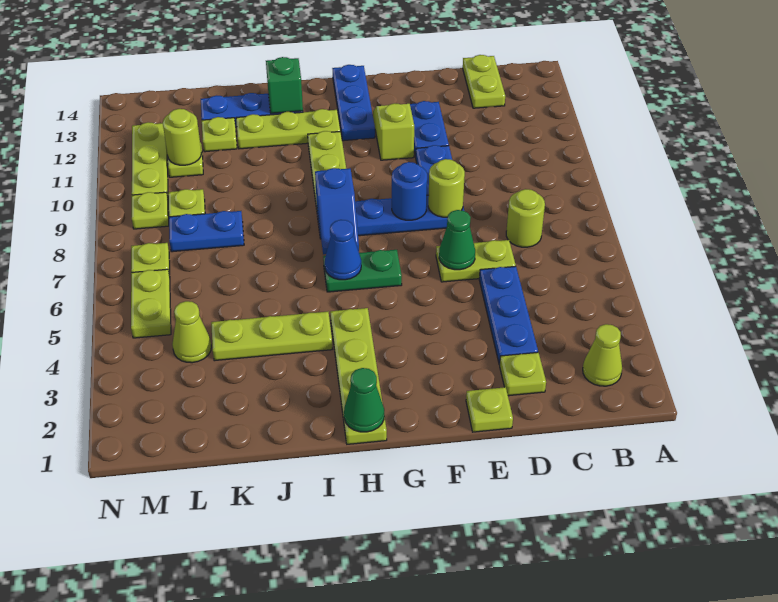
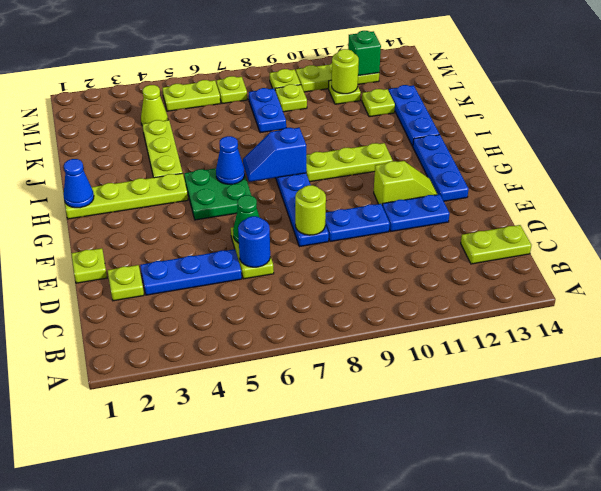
lime cone B2 level 1 -> none
lime round brick C7 level 1 -> none
blue round brick F8 level 2 -> blue round brick D6 level 2
green plate G6:H6 level 1 -> green plate G5:H6 level 1
blue plate G12:G14 level 1 -> blue plate F13:H13 level 1
green cone H1 level 2 -> blue cone H1 level 2
lime plate H12:J12 level 1 -> none
green brick I13 level 2 -> green brick M12 level 2

